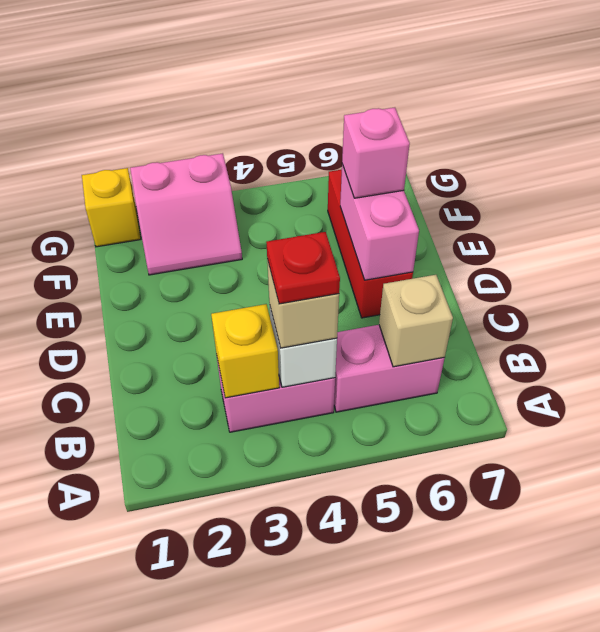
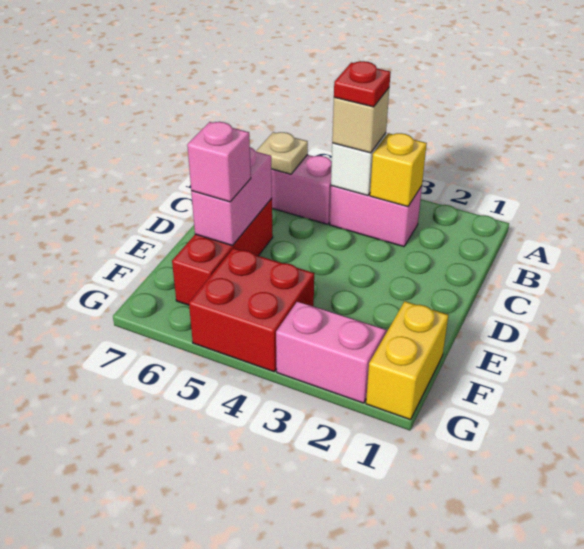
tan brick B6 level 2 -> tan plate B6 level 2
none -> red brick F4:G5 level 1
yellow brick G1 level 1 -> yellow brick F1:G1 level 1

